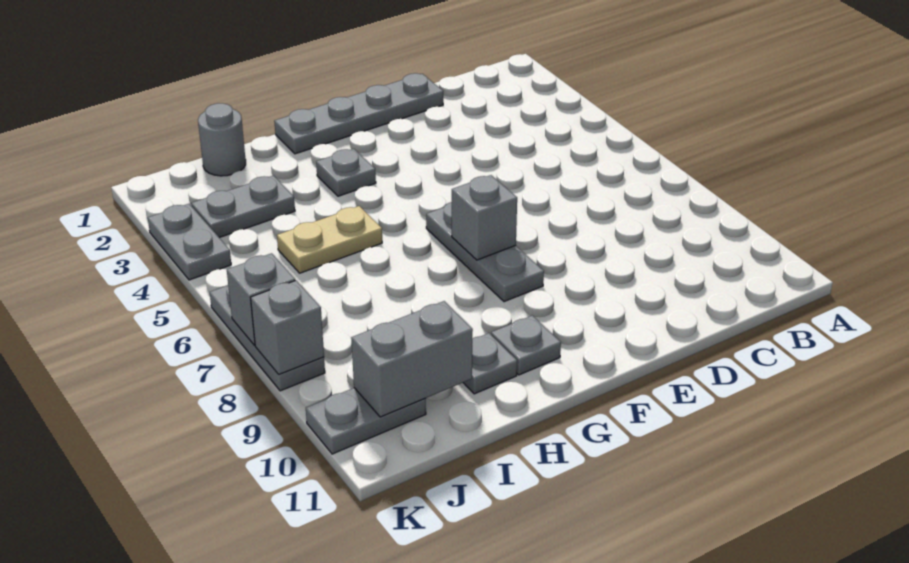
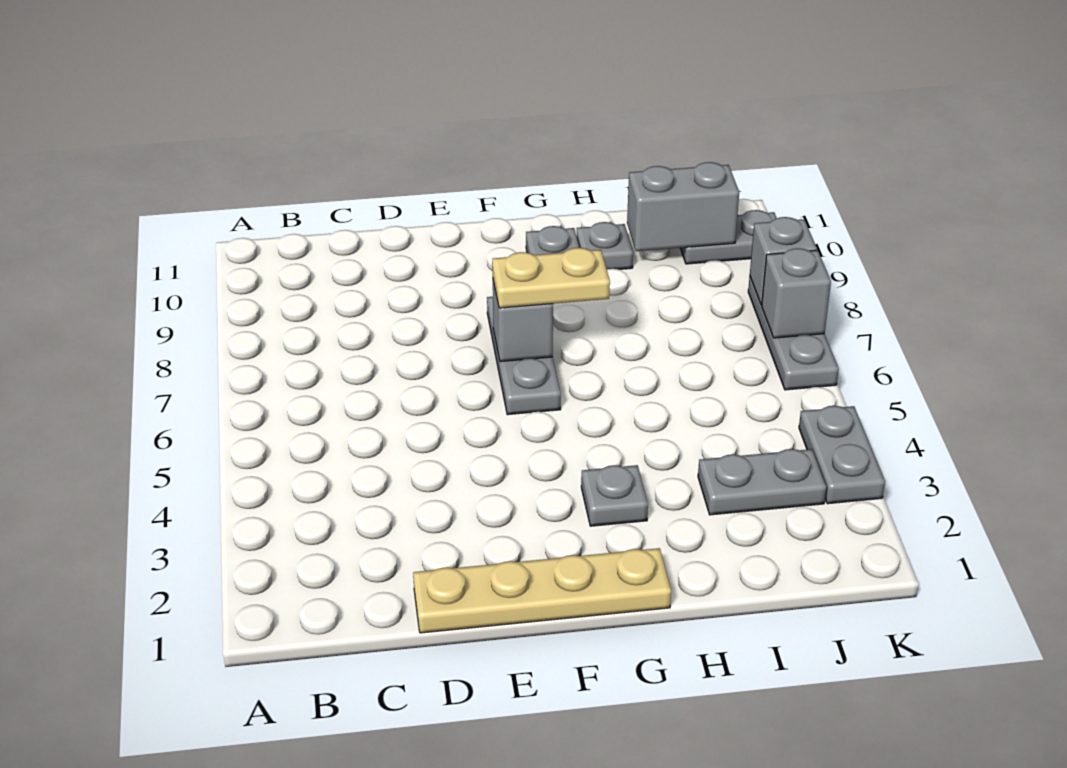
grey plate D1:G1 level 1 -> tan plate D1:G1 level 1
tan plate H5:I5 level 1 -> tan plate F7:G7 level 3
grey round brick I1 level 1 -> none

